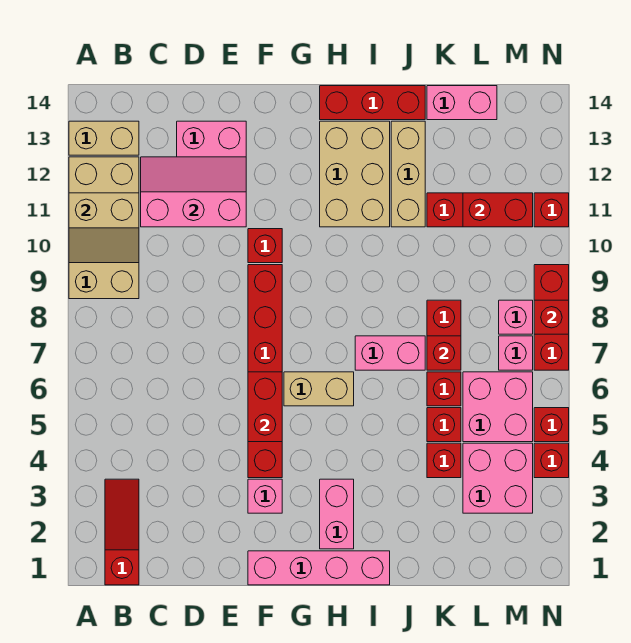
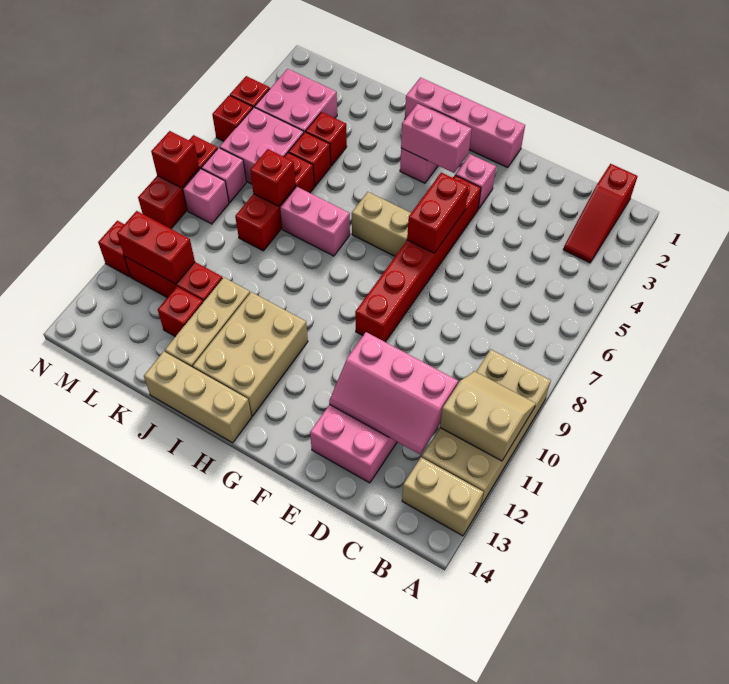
red brick F10 level 1 -> red brick K12 level 1
red brick H14:J14 level 1 -> tan brick H14:J14 level 1
pink brick K14:L14 level 1 -> pink brick G3:H3 level 2

